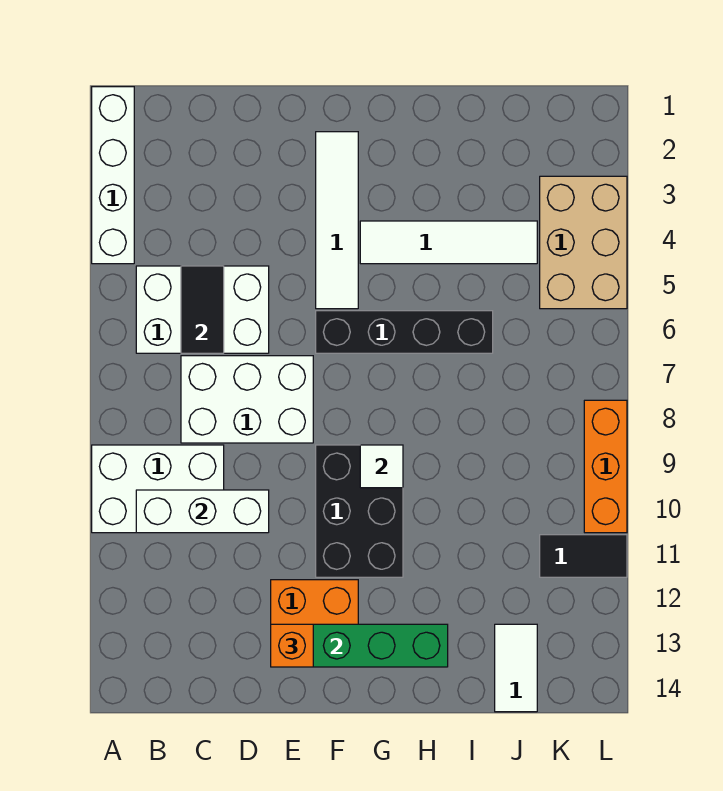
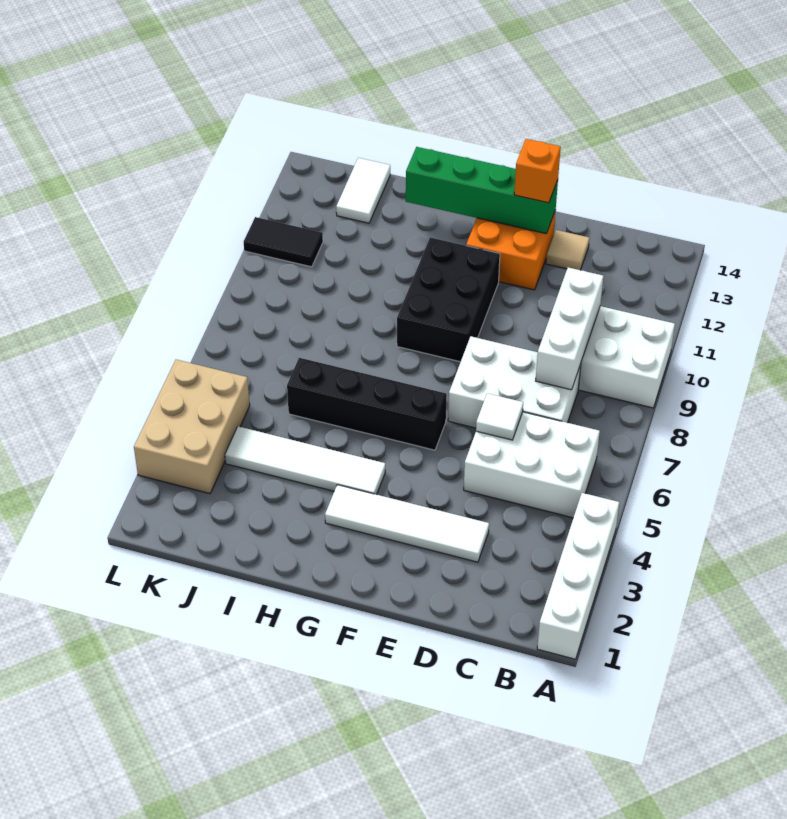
white brick B10:D10 level 2 -> white brick C8:C10 level 2
black tile C5:C6 level 2 -> none
none -> tan tile D13 level 1
white tile F2:F5 level 1 -> white tile D3:G3 level 1
white tile G9 level 2 -> white tile D6 level 2
orange brick L8:L10 level 1 -> none

